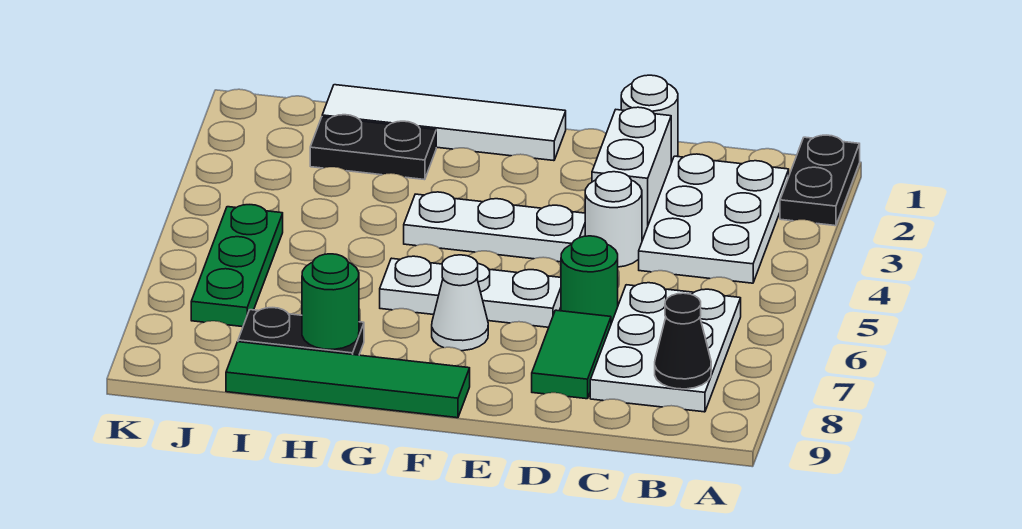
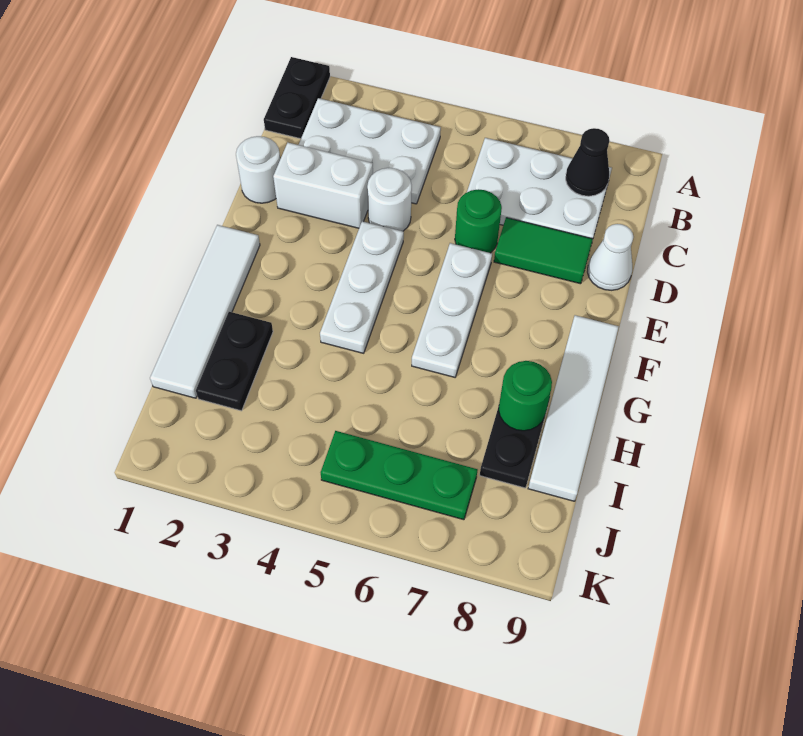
black plate A1:A2 level 1 -> black plate A1:B1 level 1
white cone F7 level 1 -> white cone D9 level 1
green tile F9:I9 level 1 -> white tile F9:I9 level 1

